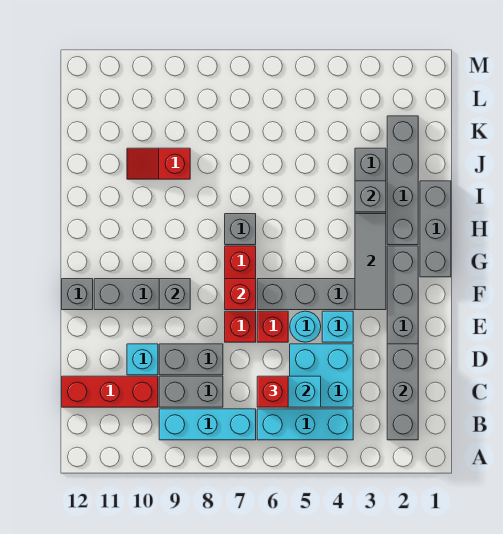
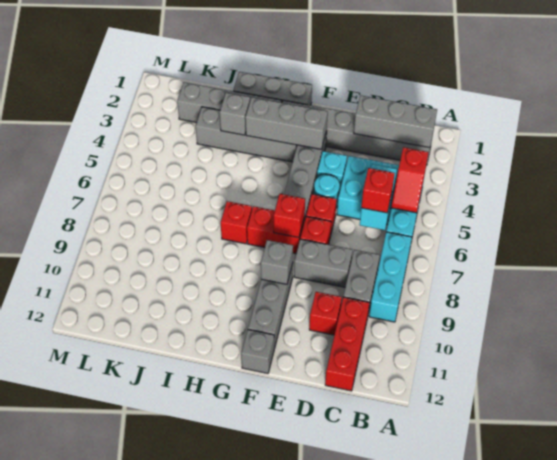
grey brick D8:D9 level 1 -> grey brick D8:E8 level 1
cyan brick D10 level 1 -> red brick D10 level 1
grey tile F3:H3 level 2 -> grey brick F3:H3 level 2
grey brick H7 level 1 -> red brick H7 level 1
red slope J9:J10 level 1 top 9 -> red slope B4:B5 level 2 top 4

